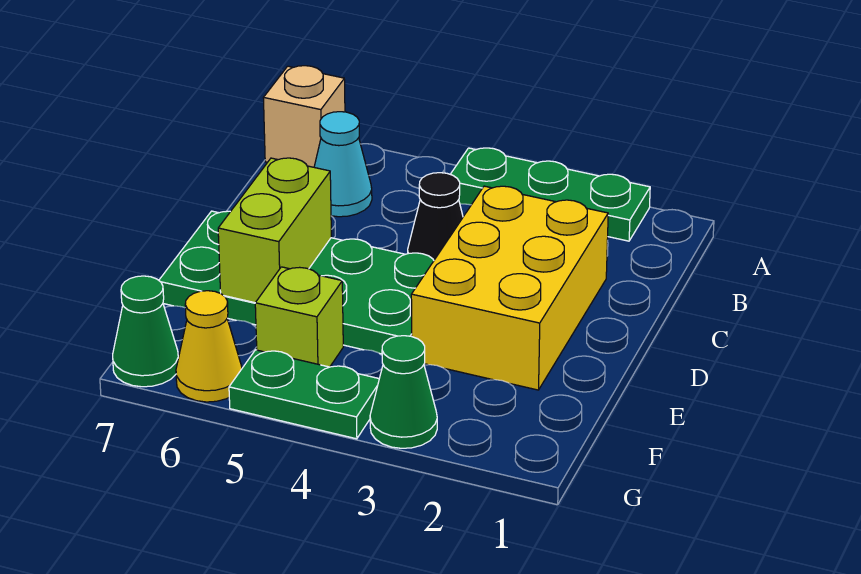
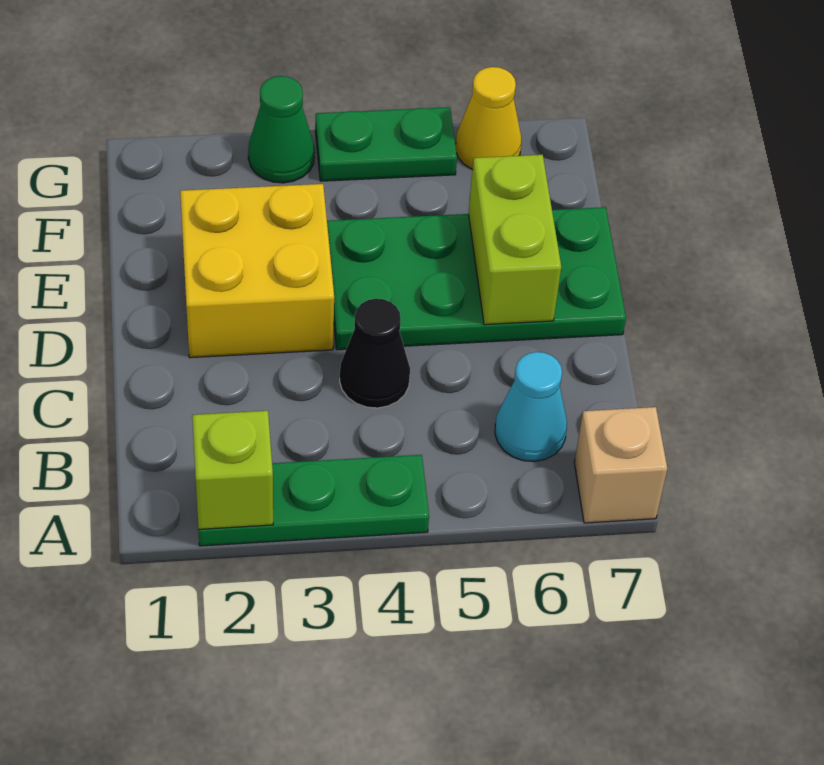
yellow brick C2:E3 level 1 -> yellow brick D2:E3 level 1
lime brick F5 level 1 -> lime brick A2 level 2
green cone G7 level 1 -> none

